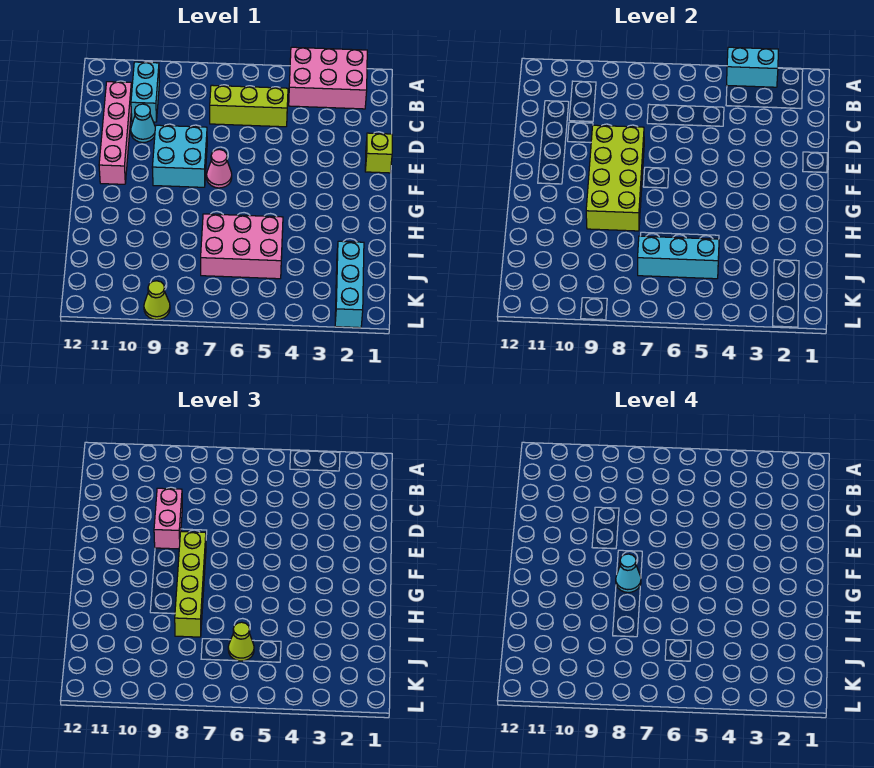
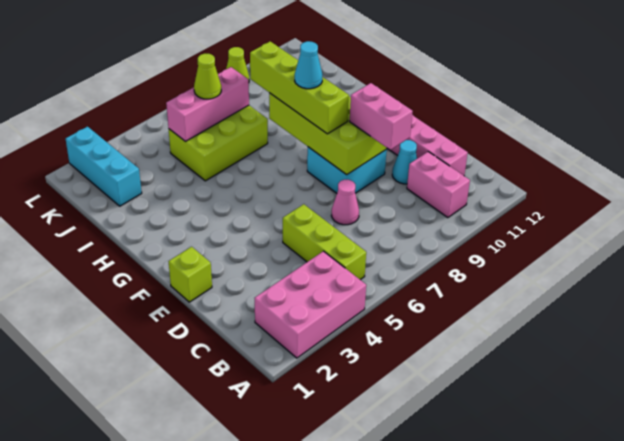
cyan brick A3:A4 level 2 -> none
cyan brick B10:C10 level 1 -> pink brick B10:C10 level 1
lime brick C5:C7 level 1 -> lime brick B5:D5 level 1
pink cone F7 level 1 -> pink cone D7 level 1
pink brick I5:J7 level 1 -> lime brick I5:J7 level 1
cyan brick J5:J7 level 2 -> pink brick J5:J7 level 2

